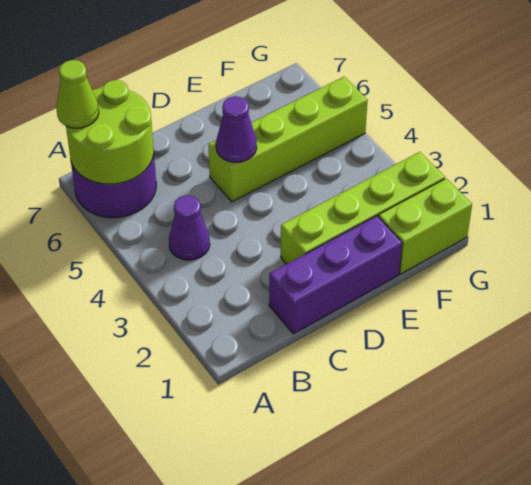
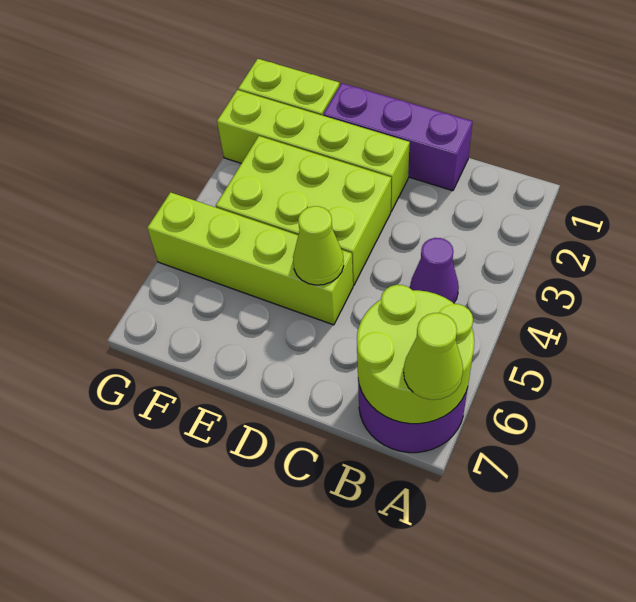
none -> lime brick D3:F4 level 1
purple cone D5 level 2 -> lime cone D5 level 2

